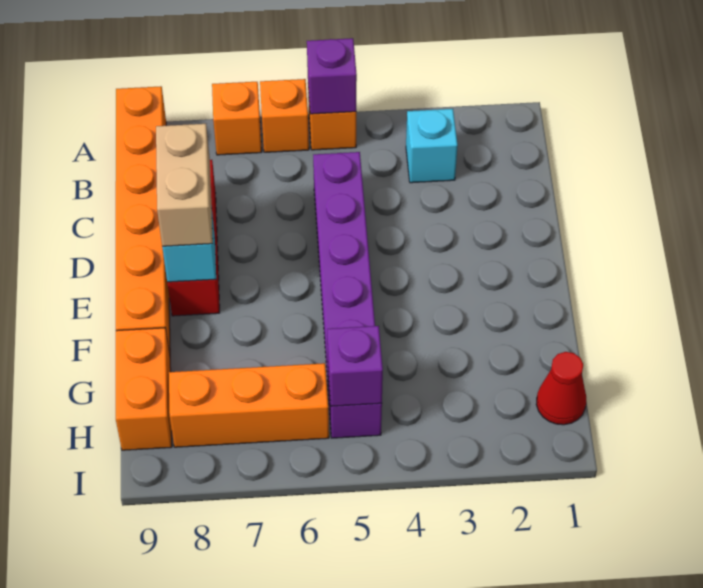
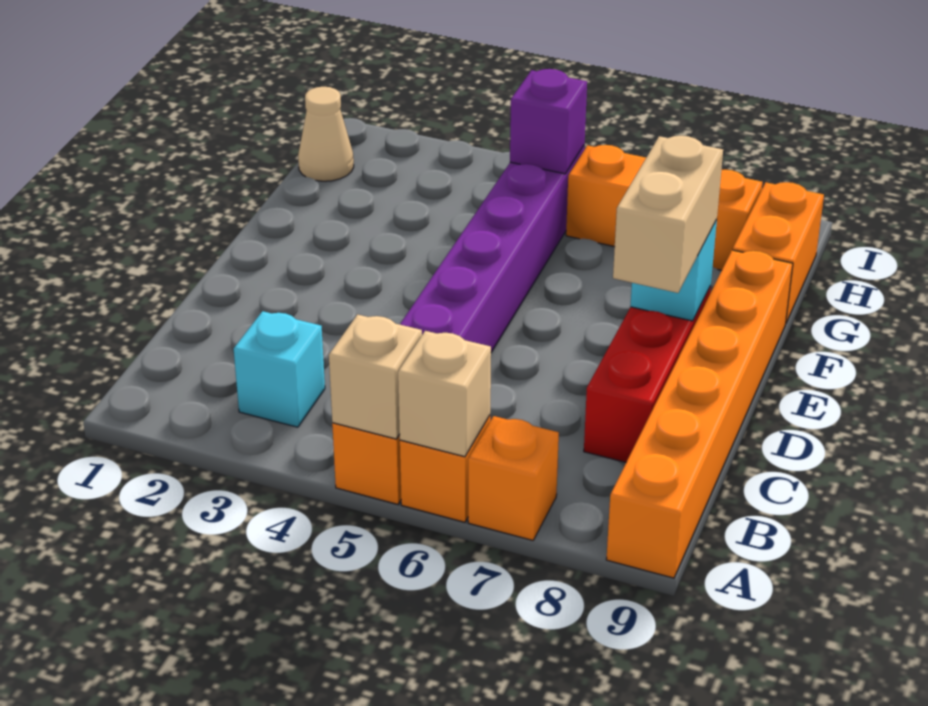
purple brick A5 level 2 -> tan brick A5 level 2
none -> tan brick A6 level 2
red cone H1 level 1 -> tan cone H1 level 1

